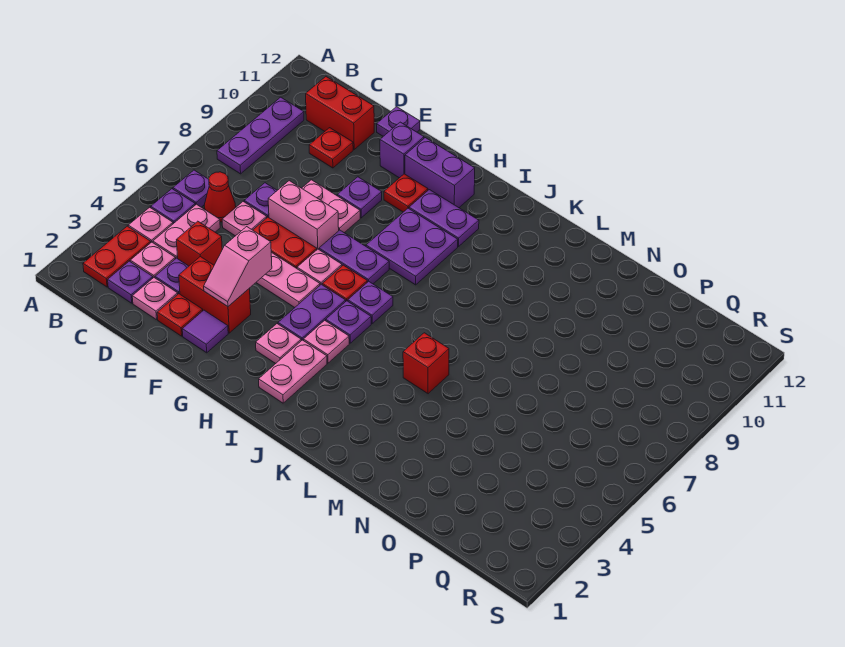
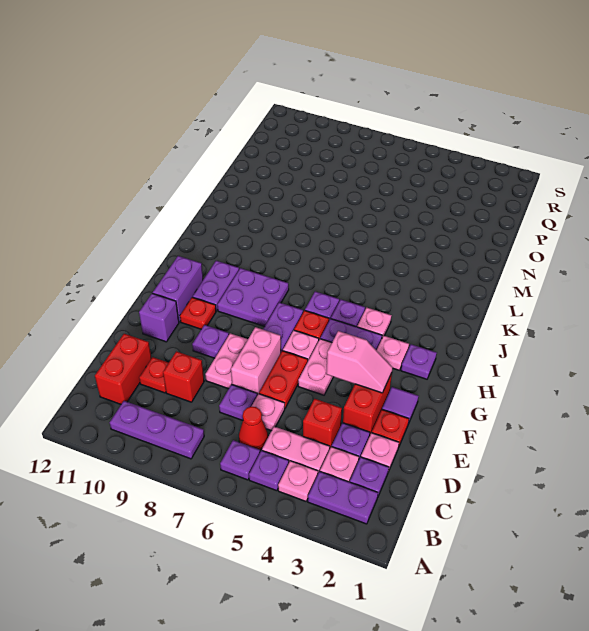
red plate B2:B3 level 1 -> purple plate B2:B3 level 1
purple plate E12 level 1 -> purple plate H2 level 1
pink plate I2:I3 level 1 -> none
red brick L5 level 1 -> red brick D9 level 1

